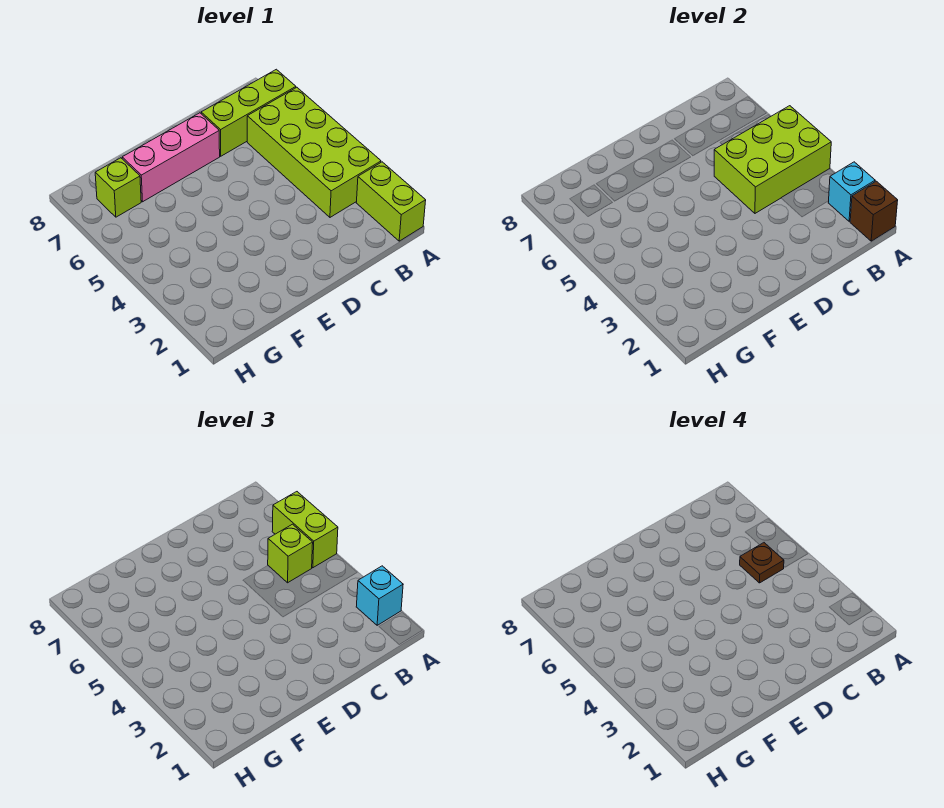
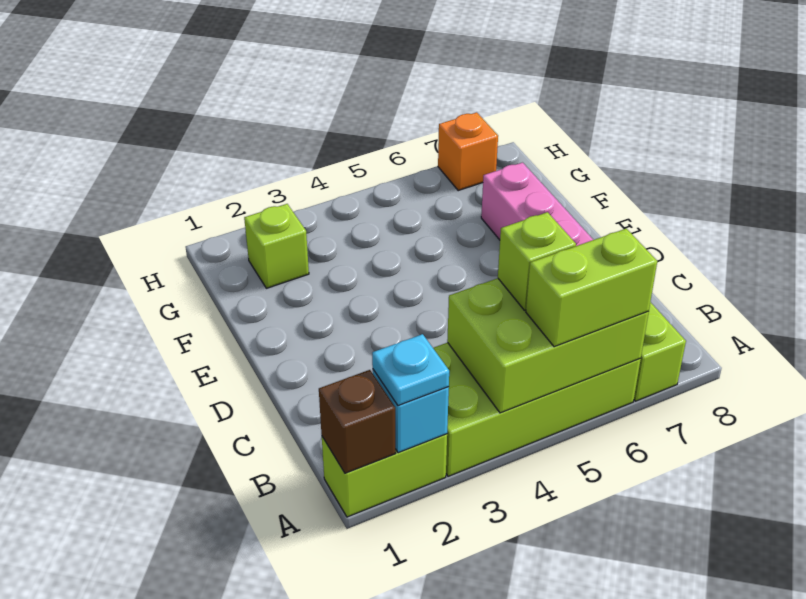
cyan brick A2 level 3 -> cyan plate A2 level 3
lime brick A4:C5 level 2 -> lime brick A4:B6 level 2
brown plate B5 level 4 -> none
lime brick G7 level 1 -> lime brick G2 level 1
none -> orange brick H7 level 1

